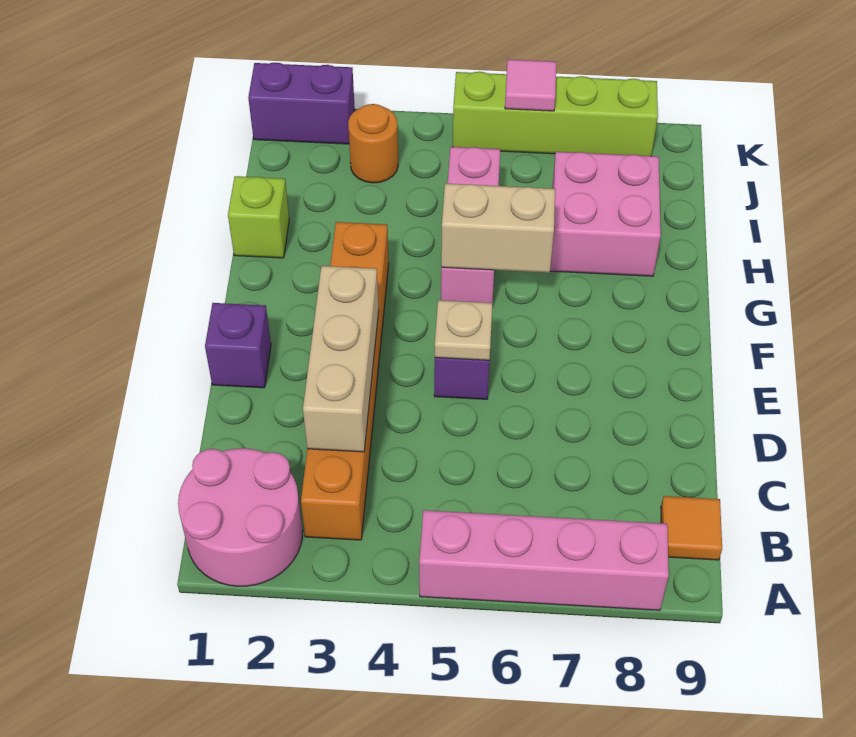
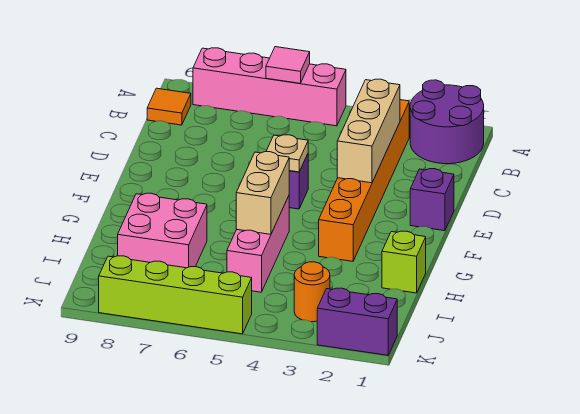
pink round brick A1:B2 level 1 -> purple round brick A1:B2 level 1
tan brick G5:G6 level 2 -> tan brick G5:H5 level 2
pink tile K6 level 2 -> pink tile A6 level 2

